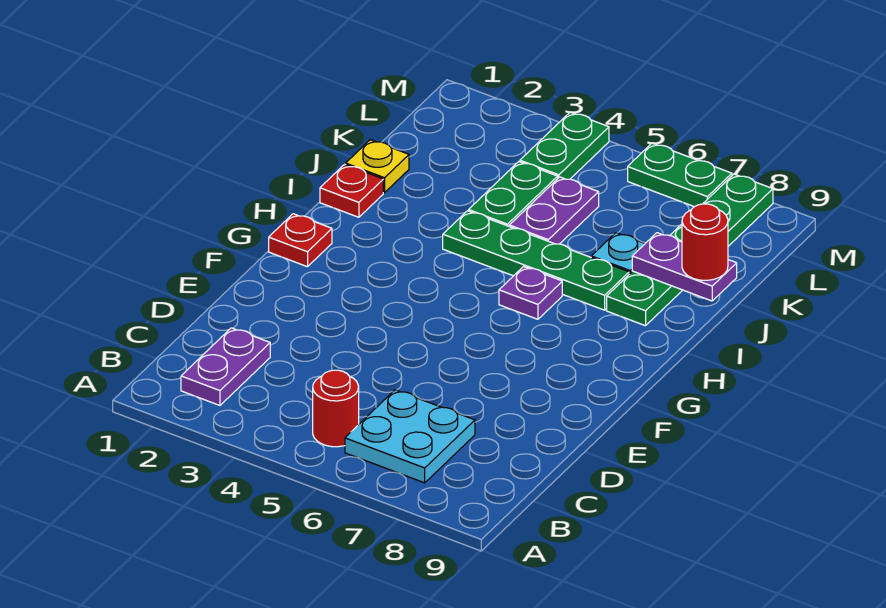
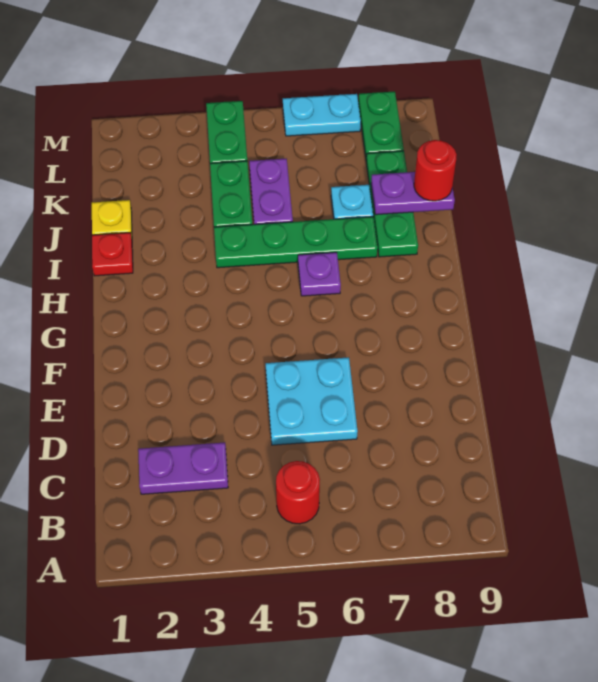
purple plate B2:C2 level 1 -> purple plate C2:C3 level 1
cyan plate B6:C7 level 1 -> cyan plate D5:E6 level 1
red plate G1 level 1 -> none
green plate M6:M7 level 1 -> cyan plate M6:M7 level 1

